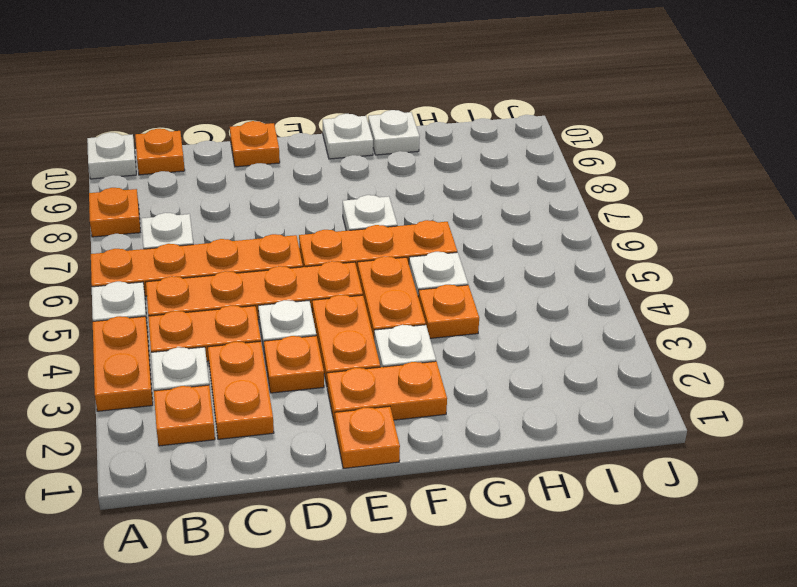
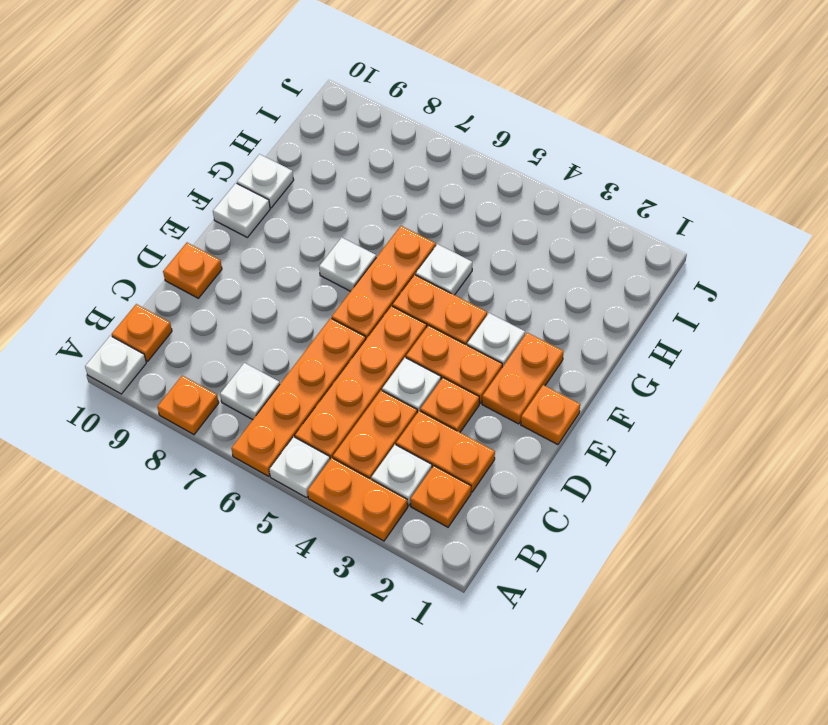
orange plate G4 level 1 -> none

